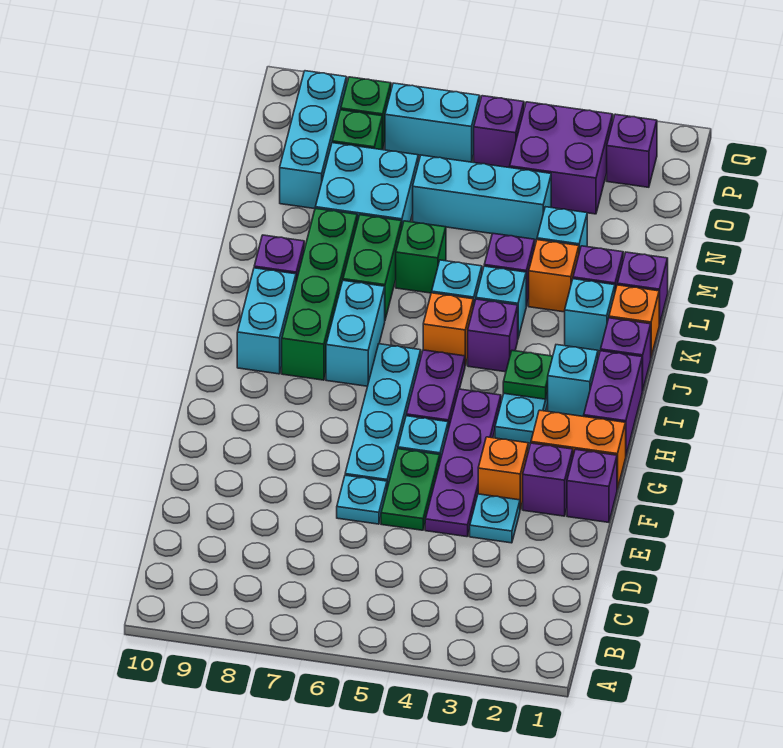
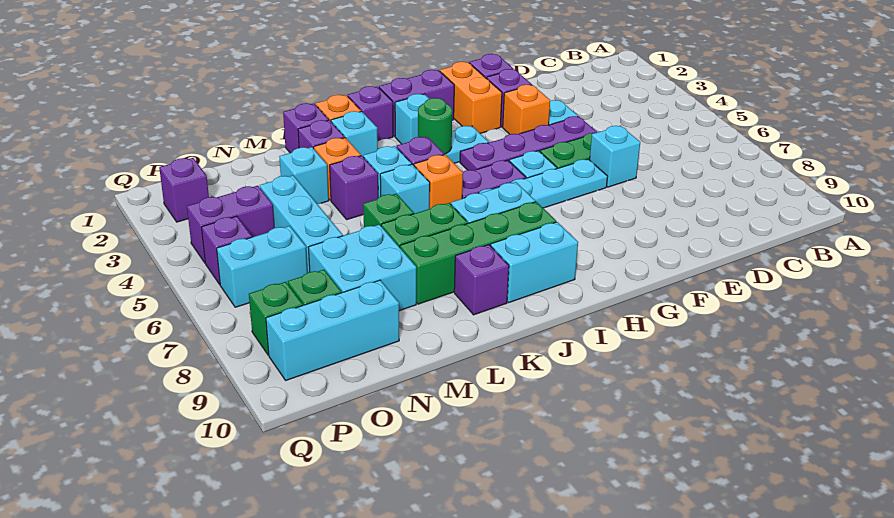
cyan plate E6 level 1 -> cyan brick E6 level 1
green plate I3 level 2 -> green round brick I3 level 2
purple brick O3:P4 level 1 -> purple brick O4:P4 level 1
cyan brick P6:P7 level 1 -> cyan brick O6:P6 level 1

